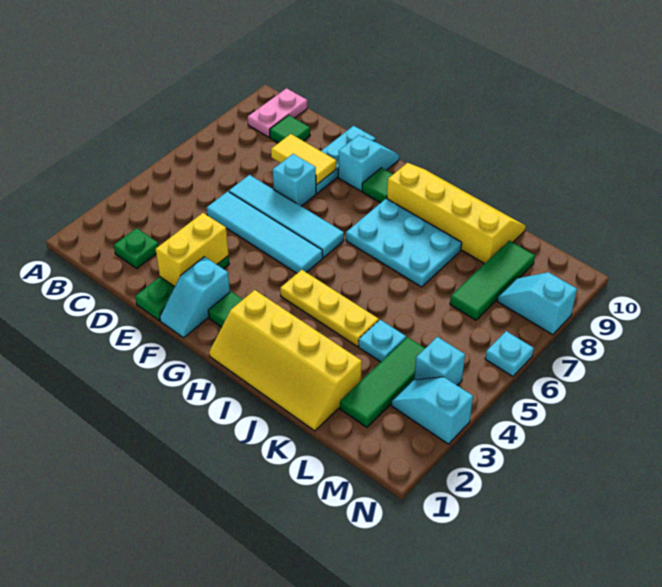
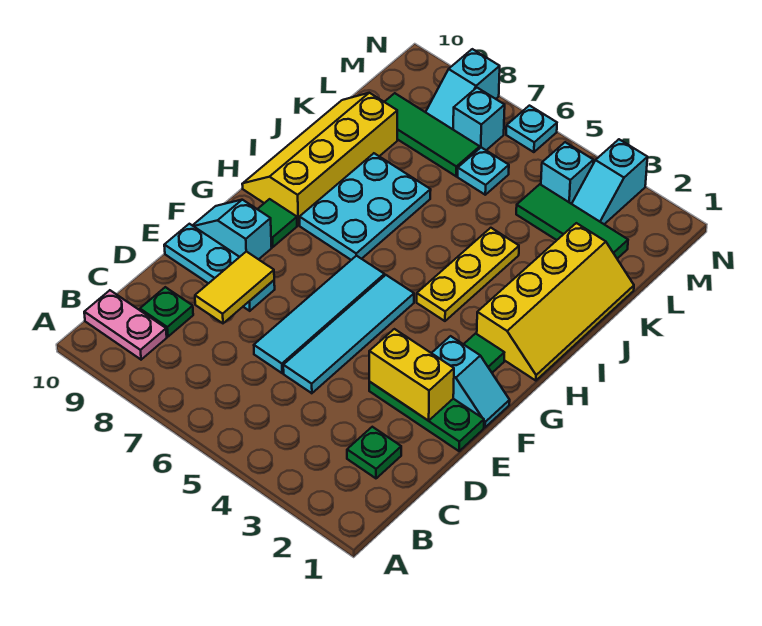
green tile C9 level 1 -> green plate C9 level 1
cyan brick E7 level 1 -> cyan brick M7 level 1
cyan plate K4 level 1 -> cyan plate L6 level 1

